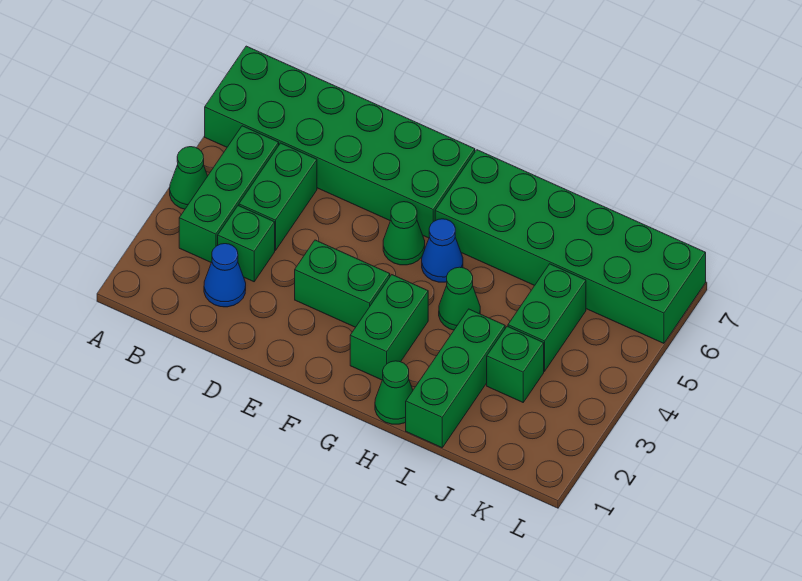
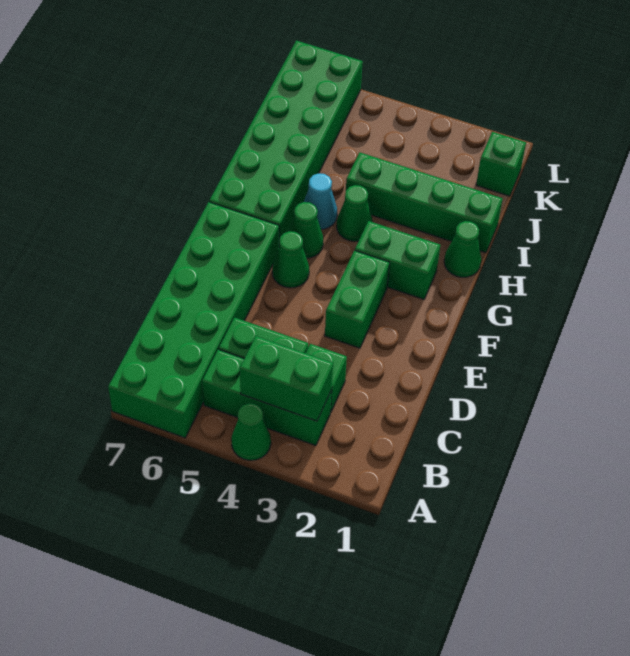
blue cone C2 level 1 -> none
blue cone G5 level 1 -> green cone G5 level 1
none -> cyan cone H5 level 1
green brick I1:I3 level 1 -> green brick I1:I4 level 1
green brick J3 level 1 -> green brick K1 level 1
green brick J4:J5 level 1 -> green brick B3:B4 level 2

